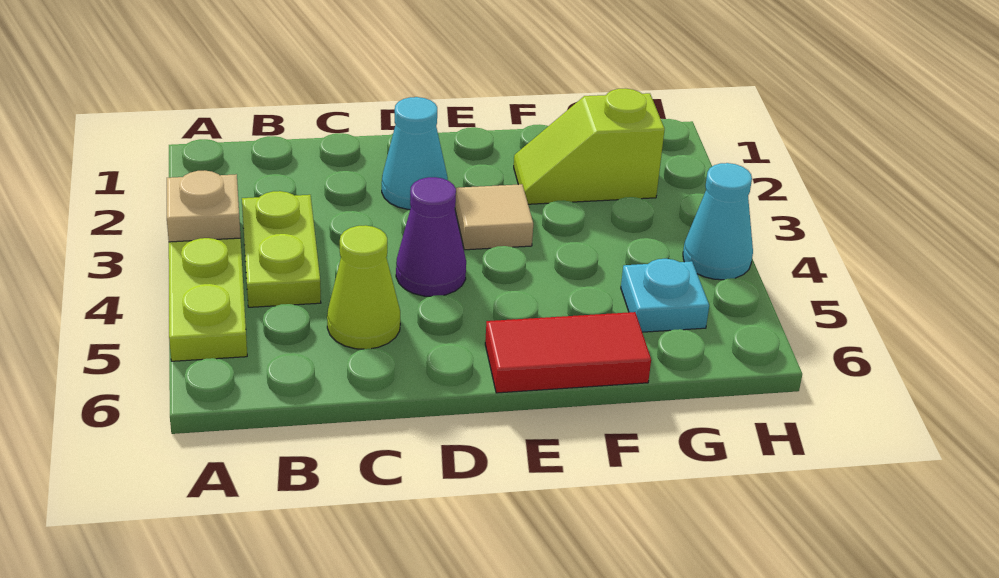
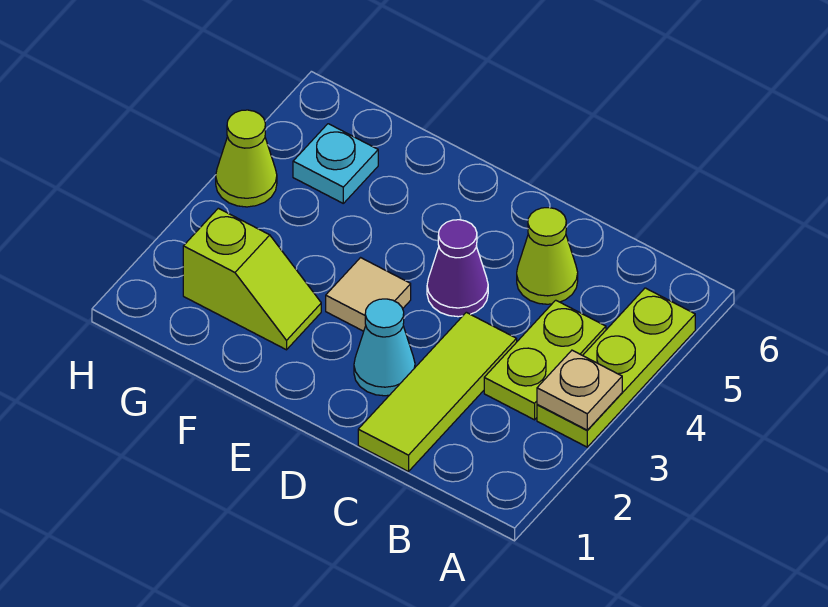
none -> lime tile C1:C3 level 1
red tile E6:F6 level 1 -> none
cyan cone H4 level 1 -> lime cone H4 level 1

